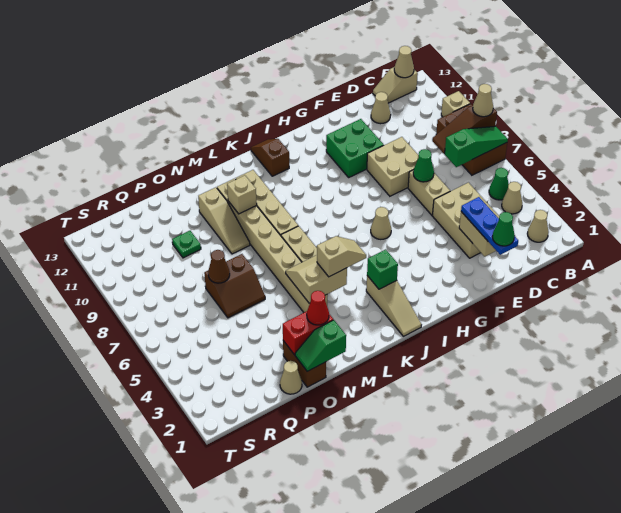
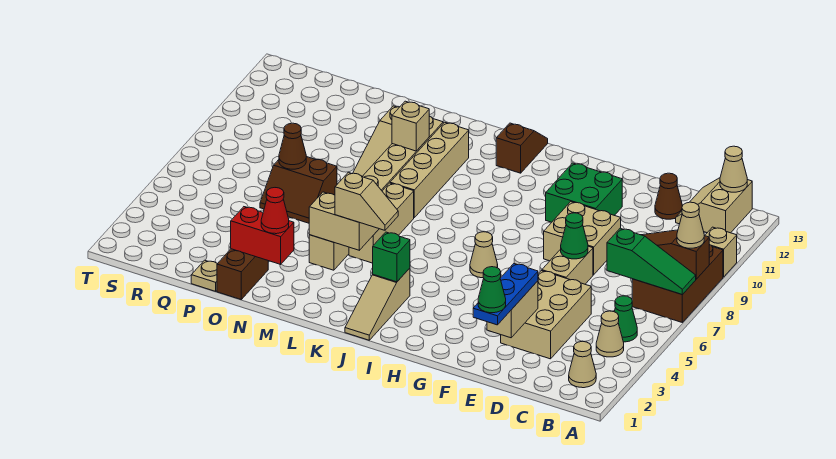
tan slope B13:C13 level 1 top B -> tan slope B12:C13 level 1 top B
tan cone D12 level 1 -> brown cone D12 level 1
green slope N1:O1 level 2 top N -> none
tan cone P1 level 1 -> tan plate P1 level 1
green plate P10 level 1 -> none

